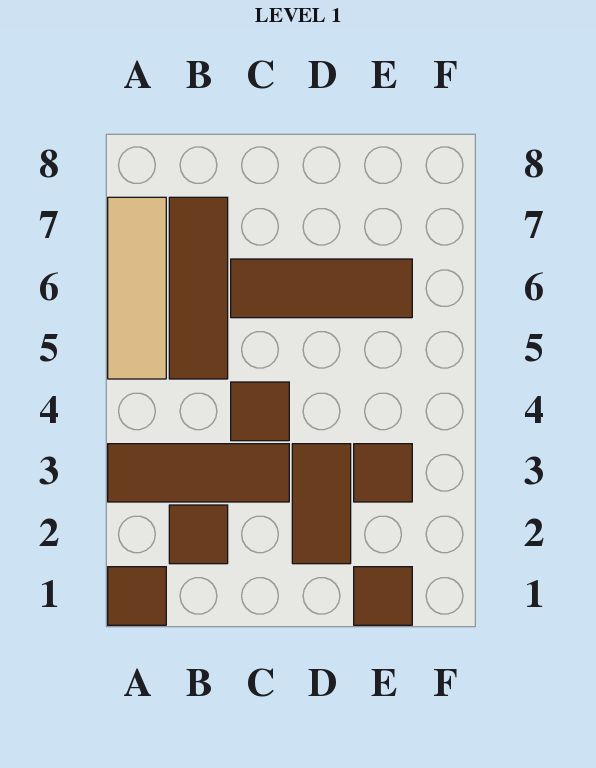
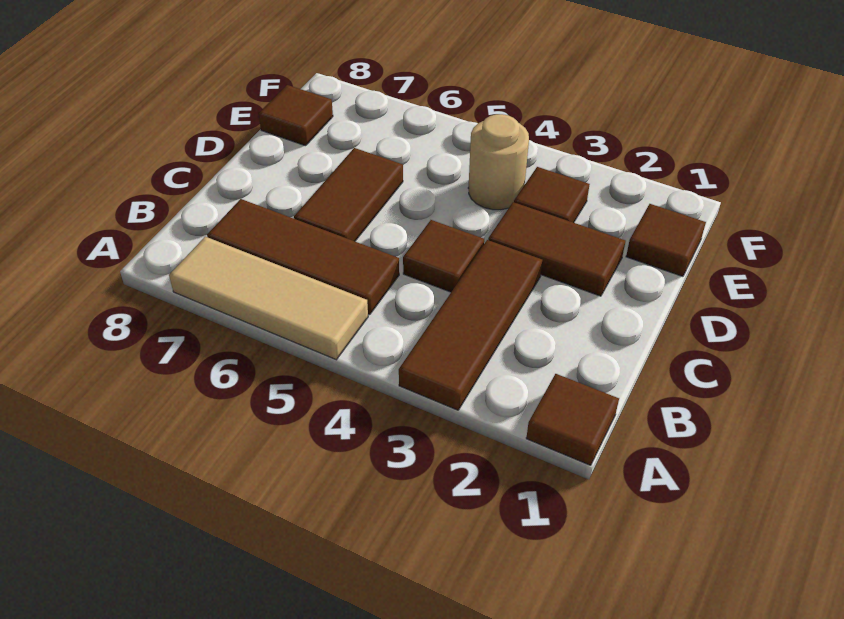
brown tile B2 level 1 -> brown tile E8 level 1
brown tile C6:E6 level 1 -> brown tile C6:D6 level 1
none -> tan round brick E4 level 1

